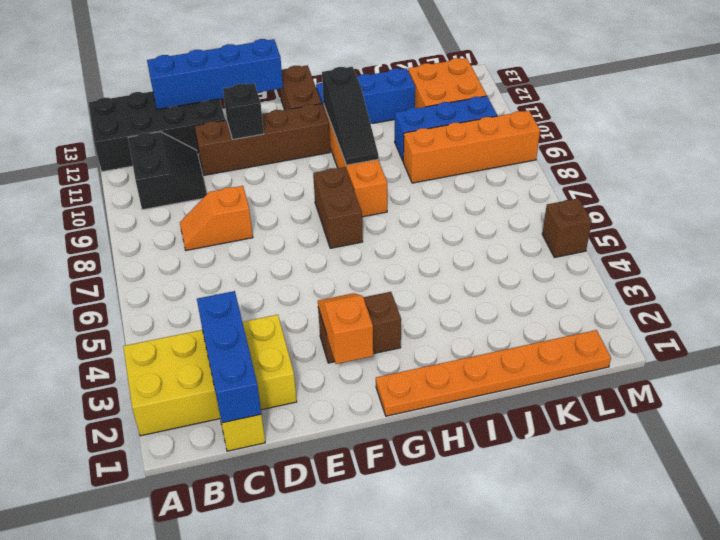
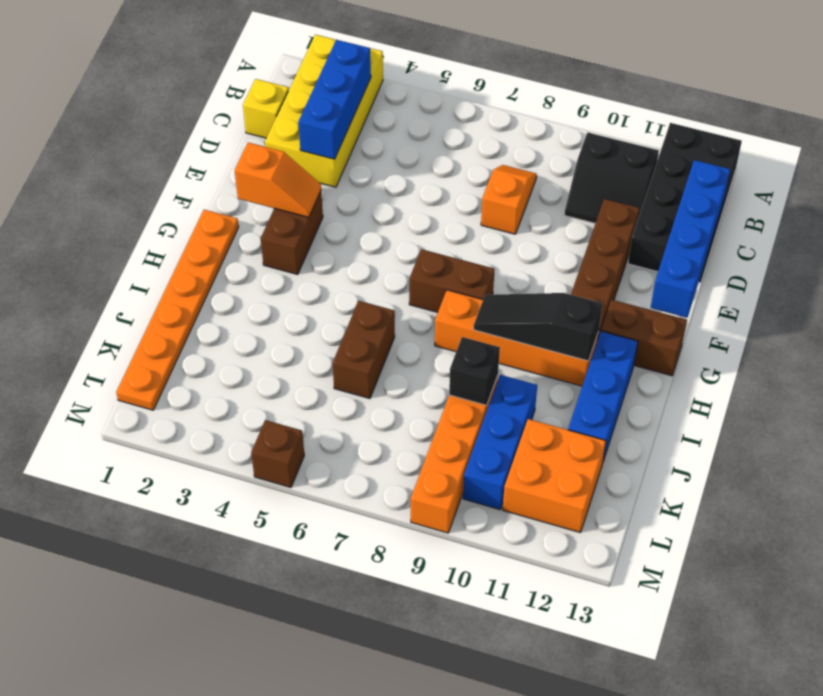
blue brick C1:C3 level 2 -> blue brick B3:D3 level 2
black brick E11 level 2 -> black brick J9 level 2
none -> brown brick I6:J6 level 1

